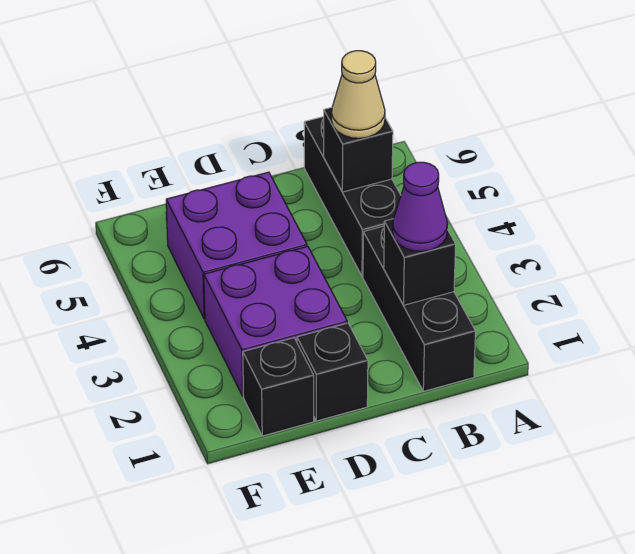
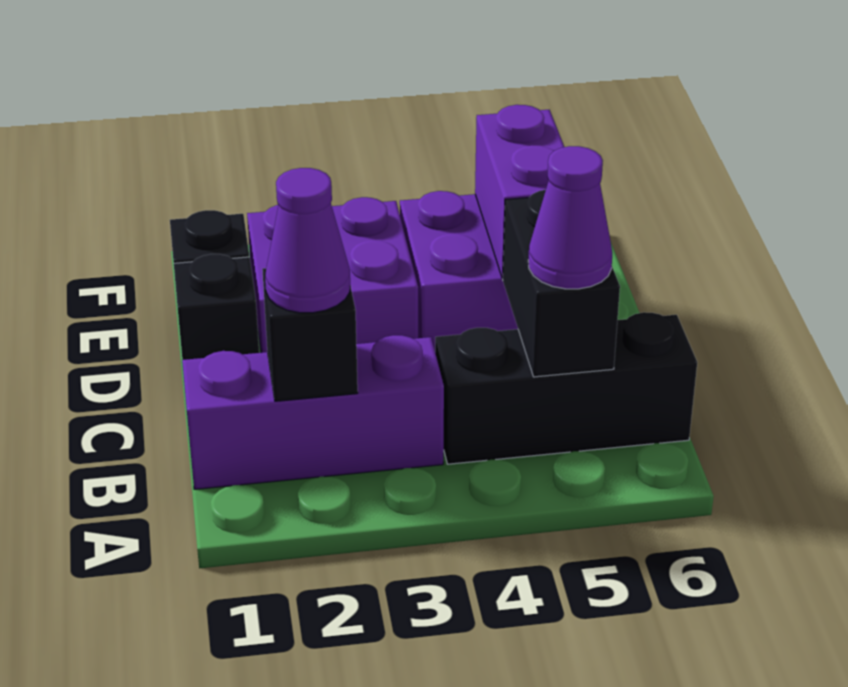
black brick B1:B3 level 1 -> purple brick B1:B3 level 1
black brick B5 level 2 -> black brick B5:C5 level 2
tan cone B5 level 3 -> purple cone B5 level 3
none -> purple brick D5:E5 level 2

